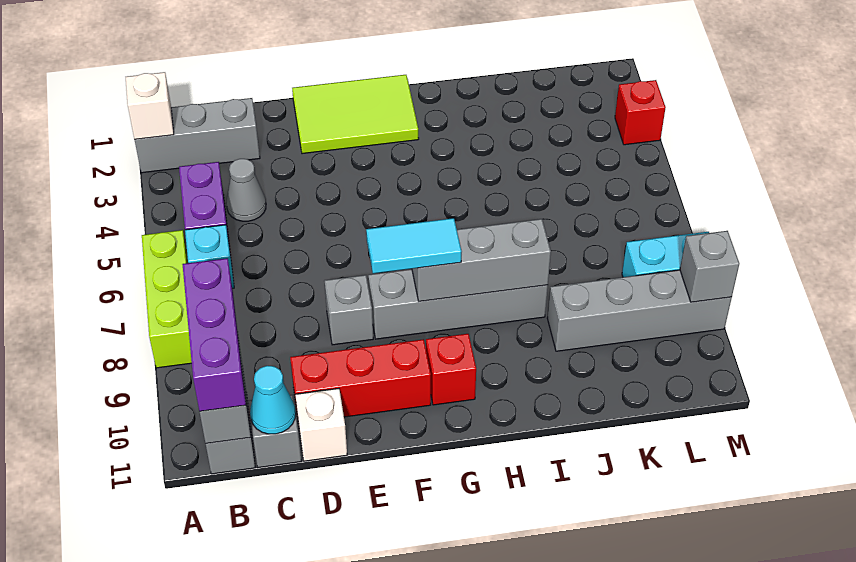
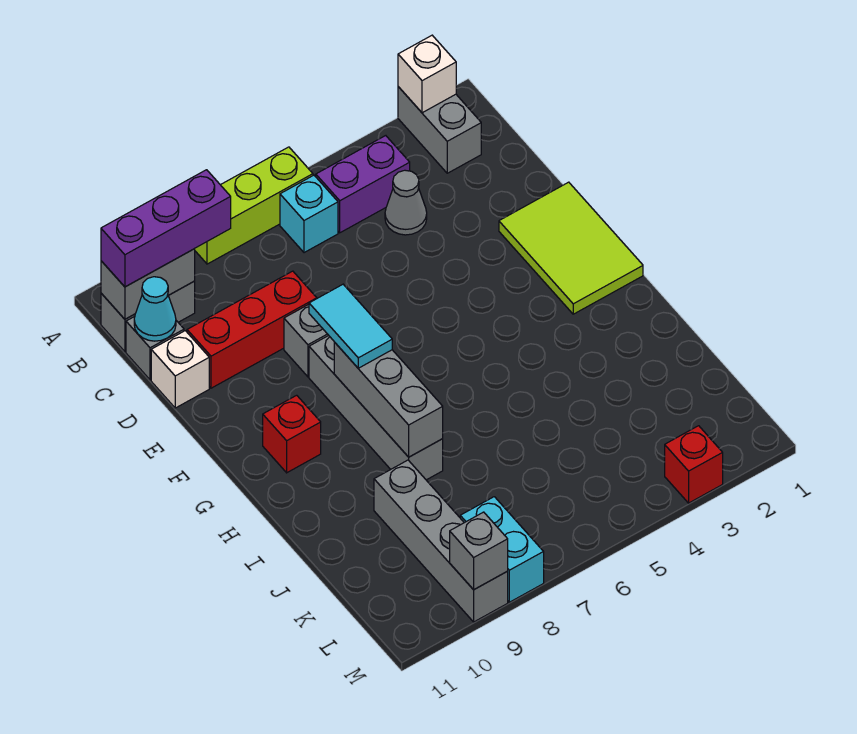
grey brick A2:C2 level 1 -> grey brick A2:B2 level 1
red brick D10:F10 level 1 -> red brick D8:D10 level 1

